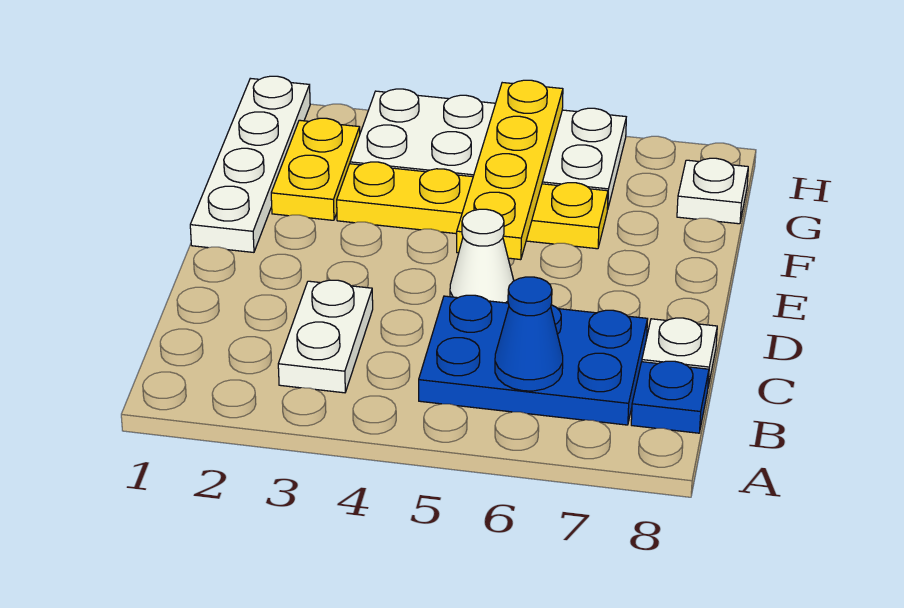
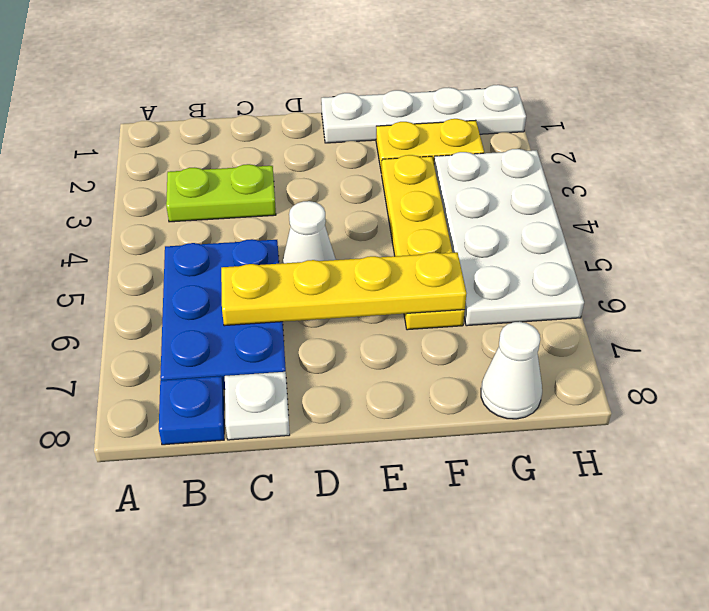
white plate B3:C3 level 1 -> lime plate B3:C3 level 1
blue cone B6 level 2 -> none
yellow plate E5:H5 level 2 -> yellow plate C6:F6 level 2
white plate G8 level 1 -> white cone G8 level 1

